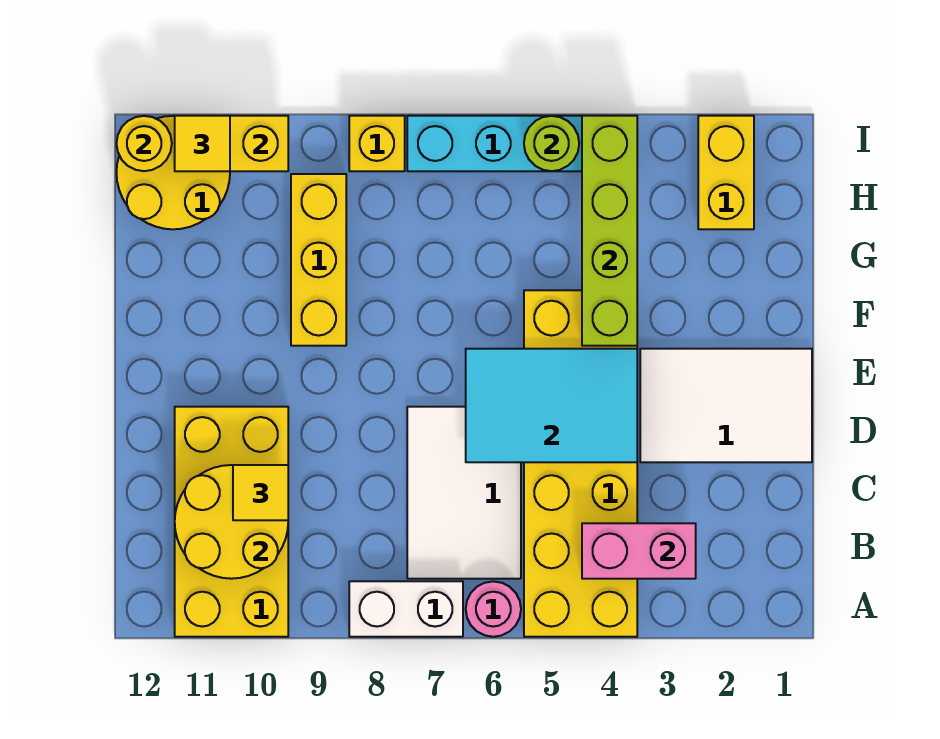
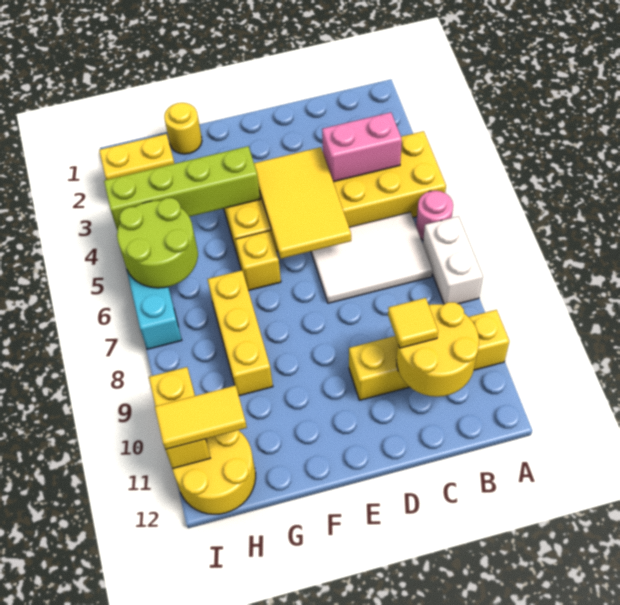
yellow brick A10:D11 level 1 -> yellow brick A10:D10 level 1
pink brick B3:B4 level 2 -> pink brick B4:C4 level 2
white tile D1:E3 level 1 -> none
cyan tile D4:E6 level 2 -> yellow tile D4:E6 level 2
yellow brick F9:H9 level 1 -> yellow brick G7:G9 level 1
lime round brick I5 level 2 -> lime round brick H5:I6 level 2
yellow brick I8 level 1 -> yellow brick F6 level 1
yellow tile I11 level 3 -> yellow tile H11:I11 level 3
yellow round brick I12 level 2 -> yellow round brick G1 level 1

